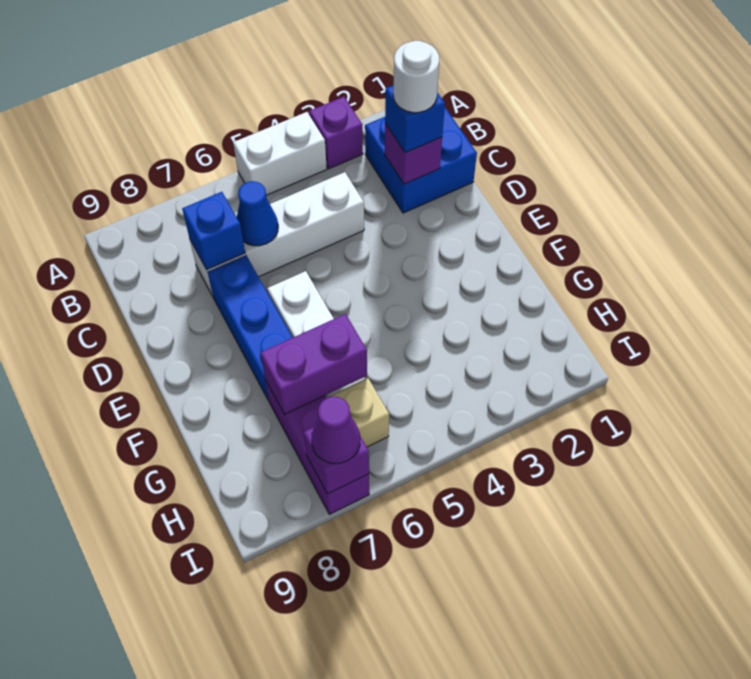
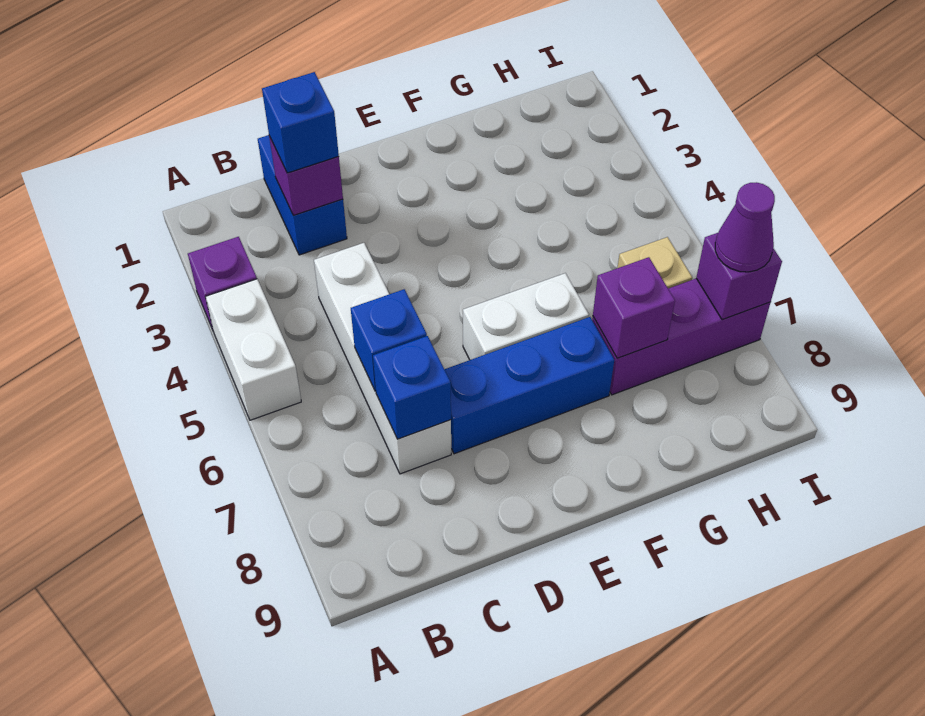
blue brick B1:C2 level 1 -> blue brick C1:C2 level 1
white round brick C2 level 4 -> none
blue cone C6 level 2 -> blue brick C6 level 2
purple brick G6:G7 level 2 -> purple brick G7 level 2

